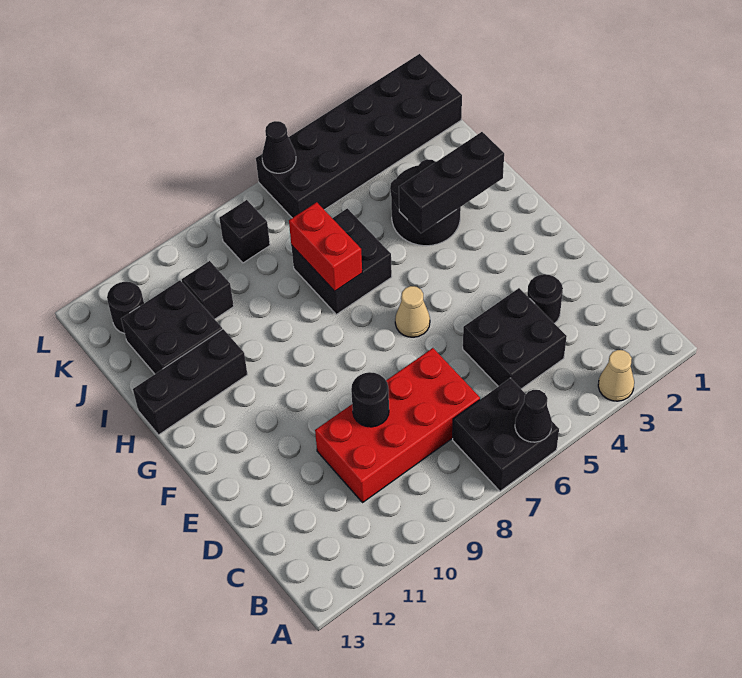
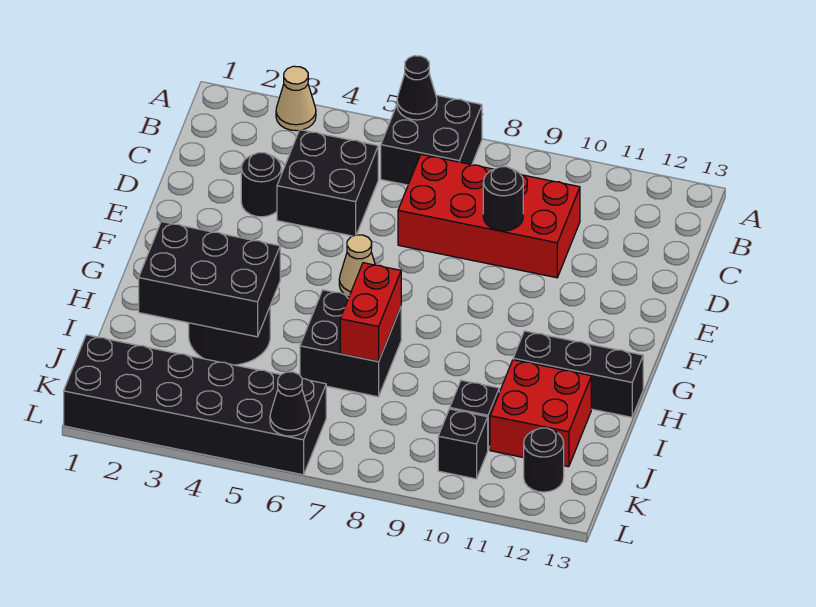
black brick H2:H4 level 2 -> black brick H2:I4 level 2
black brick I11:J12 level 1 -> red brick I11:J12 level 1
black brick K8 level 1 -> black brick K10 level 1

